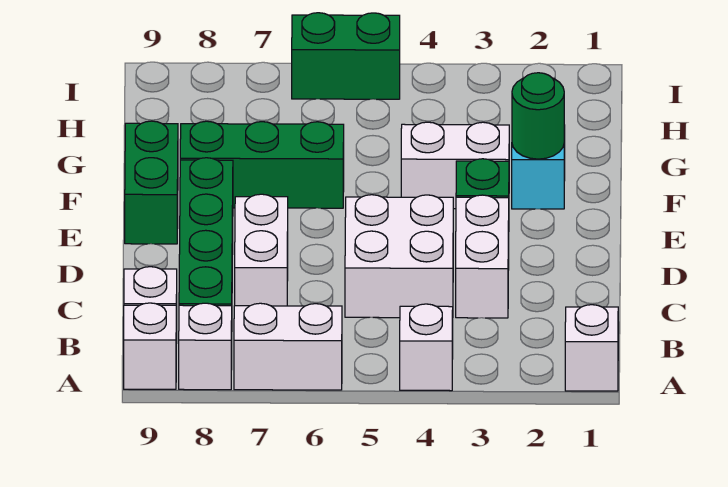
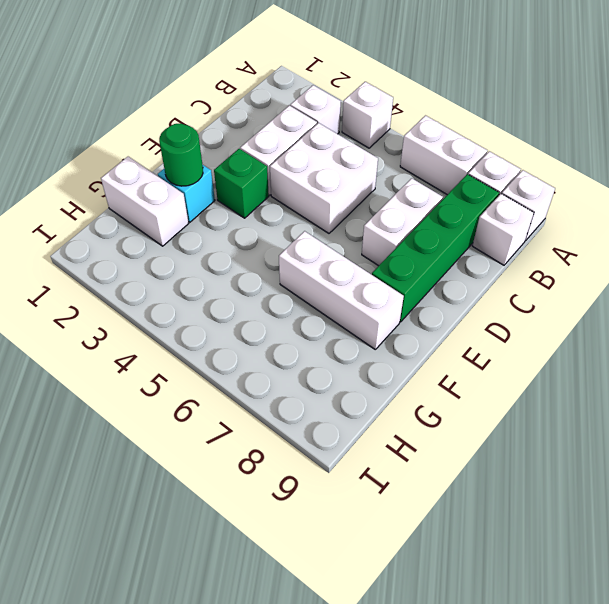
white brick A1 level 1 -> white brick B3 level 1
green brick E9:F9 level 1 -> none
white brick F3:F4 level 1 -> white brick G1:G2 level 1
green brick F6:F8 level 1 -> white brick F6:F8 level 1
green brick I5:I6 level 1 -> none

